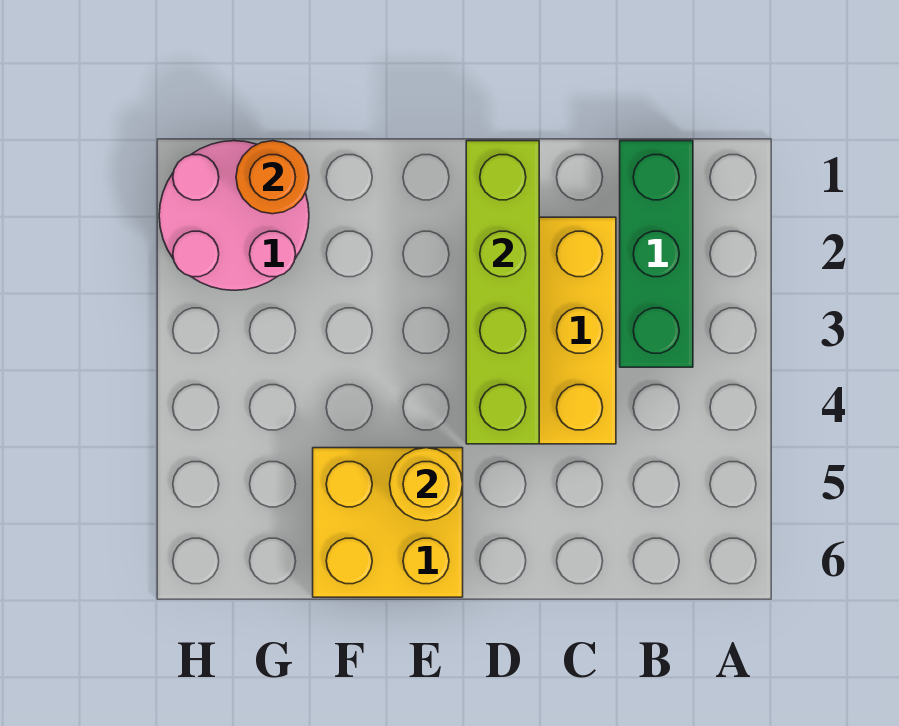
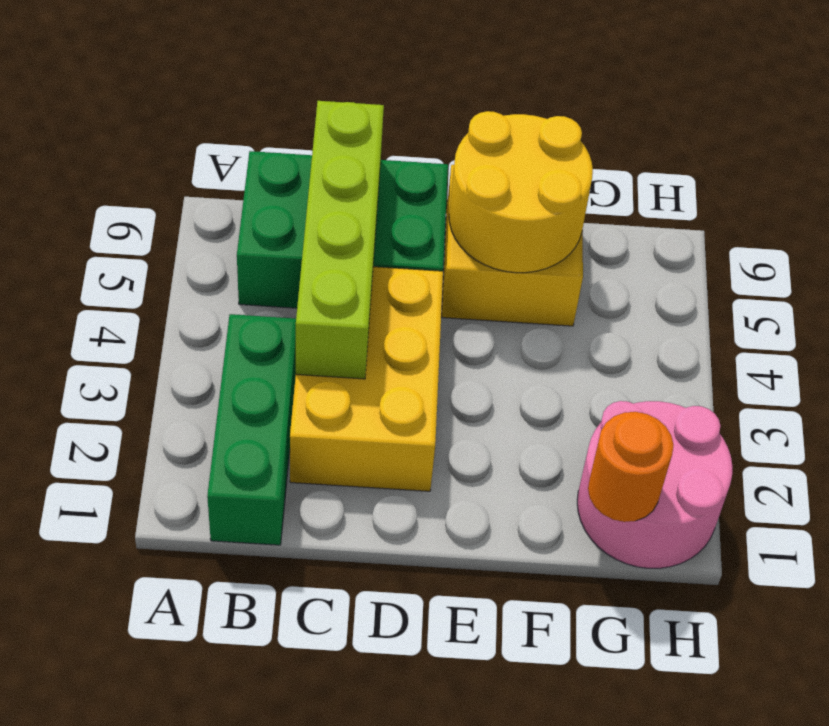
none -> green brick B5:D6 level 1
lime brick D1:D4 level 2 -> lime brick C3:C6 level 2
yellow round brick E5 level 2 -> yellow round brick E5:F6 level 2

